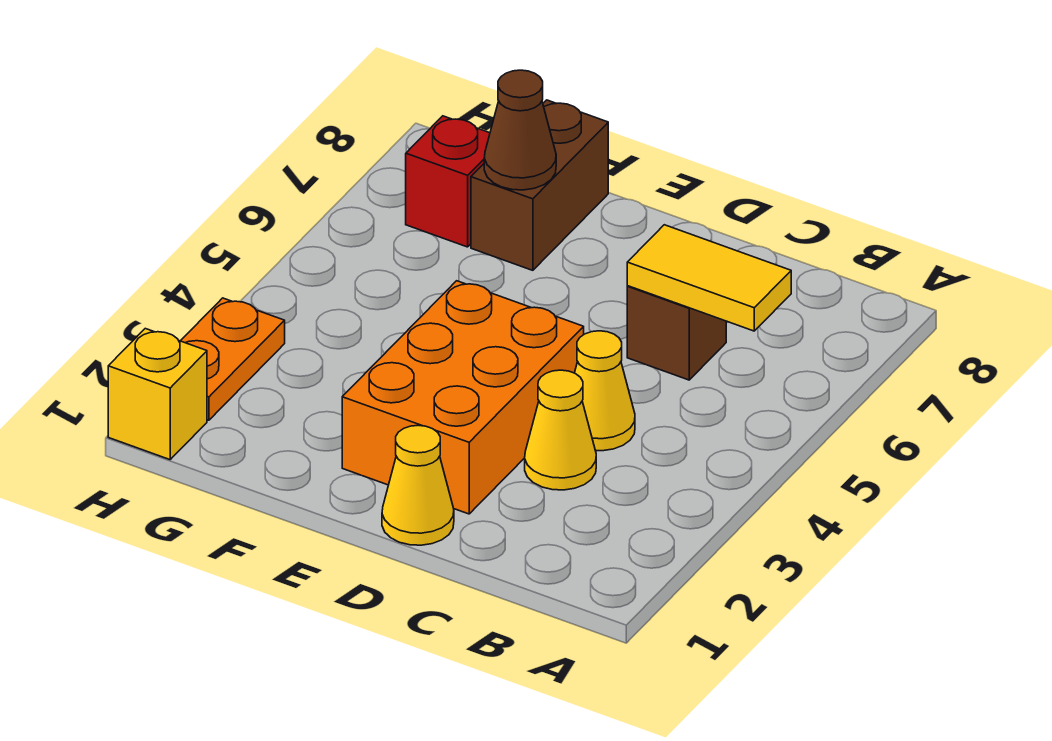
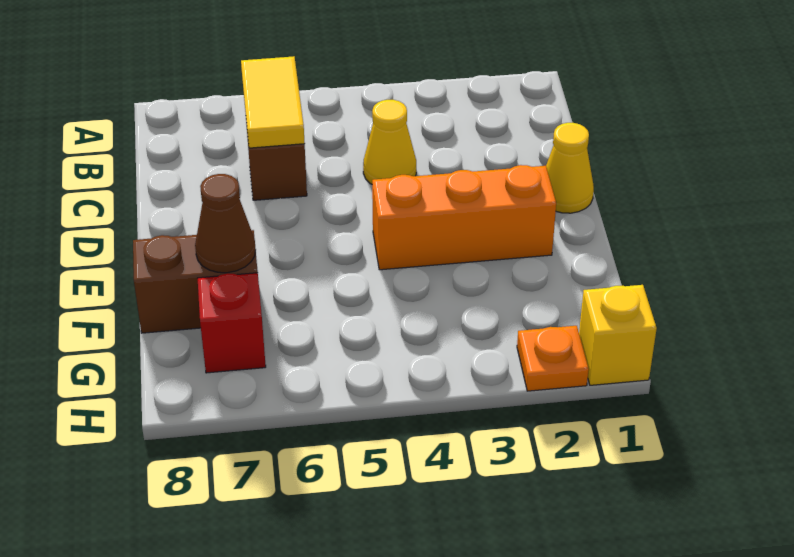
yellow cone C3 level 1 -> none
orange brick D2:E4 level 1 -> orange brick E2:E4 level 1
orange plate H2:H3 level 1 -> orange plate H2 level 1

